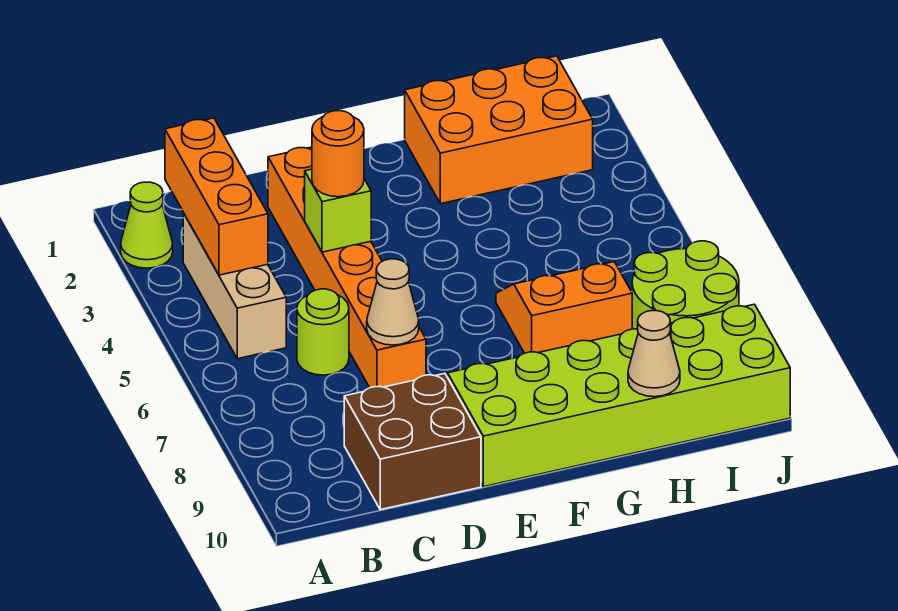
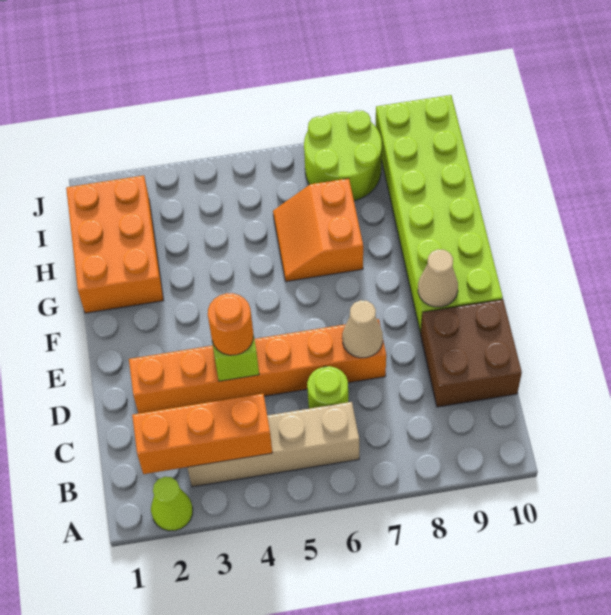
tan brick B3:B5 level 1 -> tan brick B3:B6 level 1
tan cone H10 level 2 -> tan cone E9 level 2

